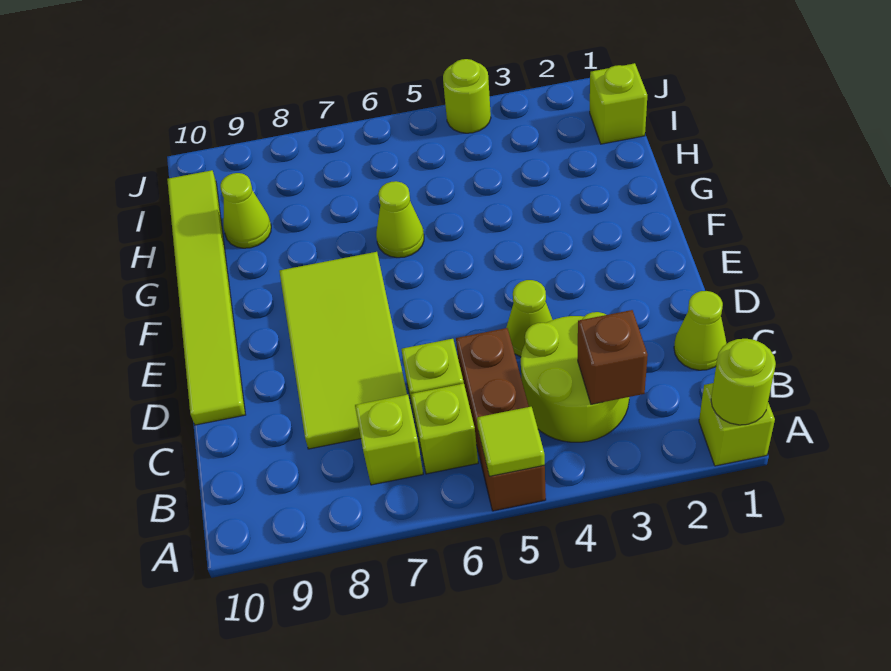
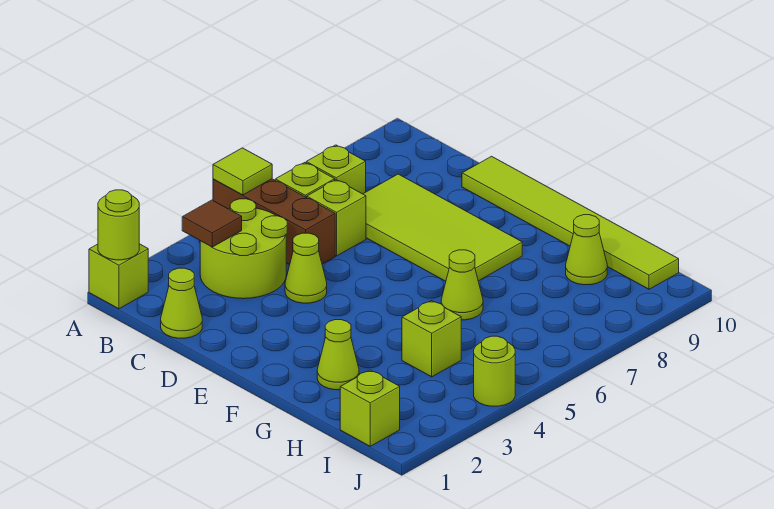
brown brick B3 level 2 -> brown tile B3 level 2
none -> lime cone G2 level 1
none -> lime brick H4 level 1

